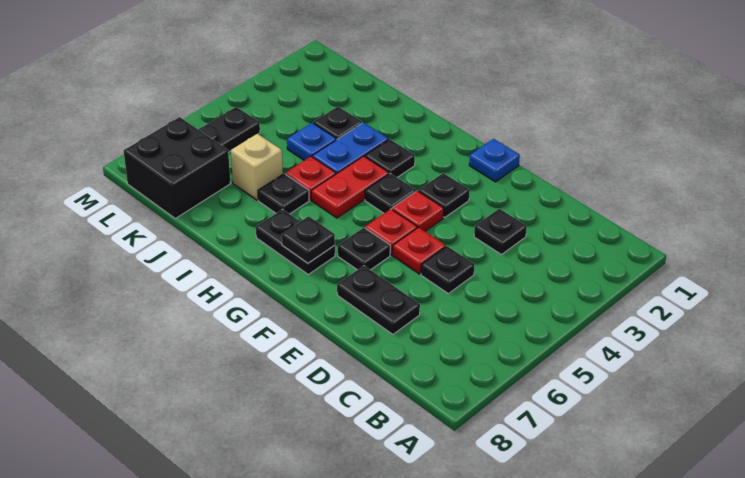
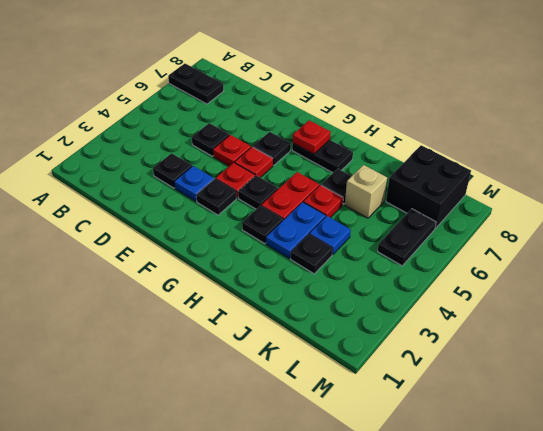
black plate D7:E7 level 1 -> black plate A7:B7 level 1
blue plate F1 level 1 -> blue plate E3 level 1
black plate G7 level 2 -> red plate G7 level 2

